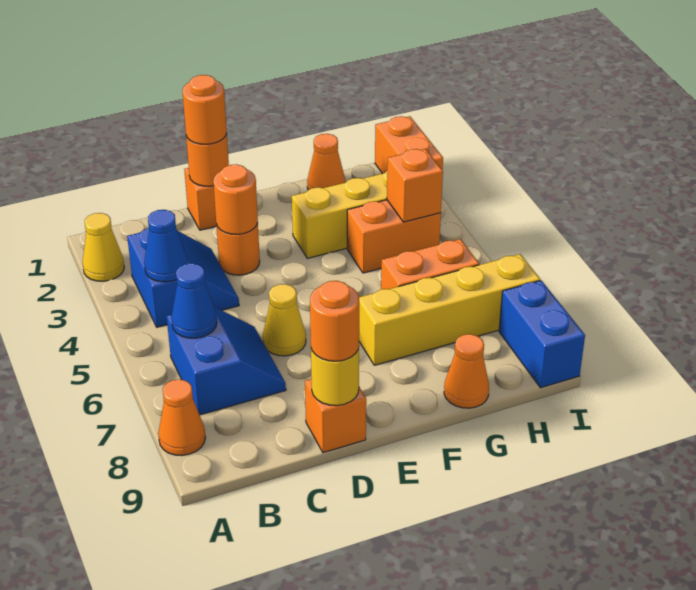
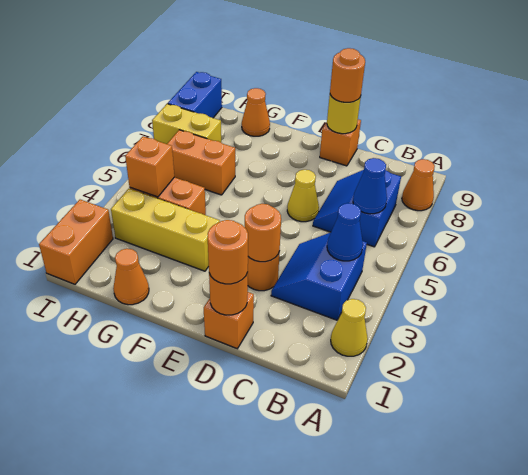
yellow brick F7:I7 level 1 -> yellow brick H7:I7 level 1

